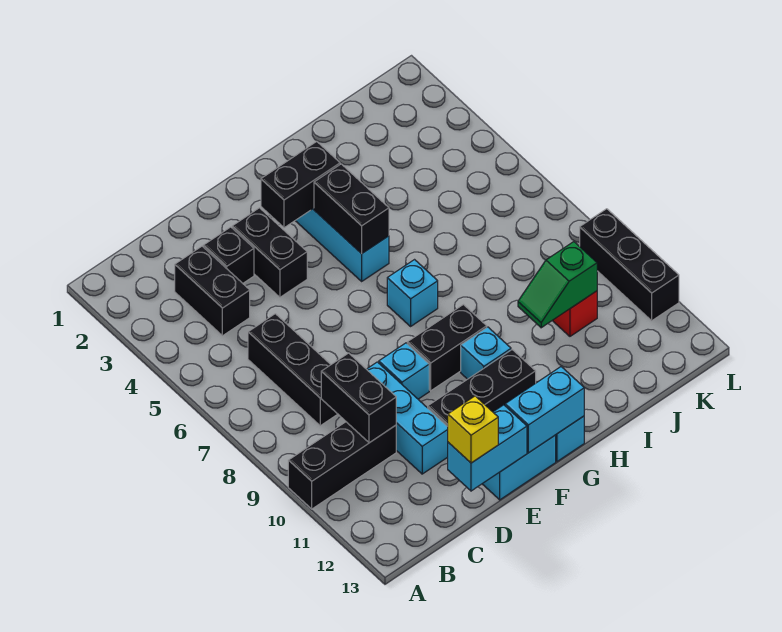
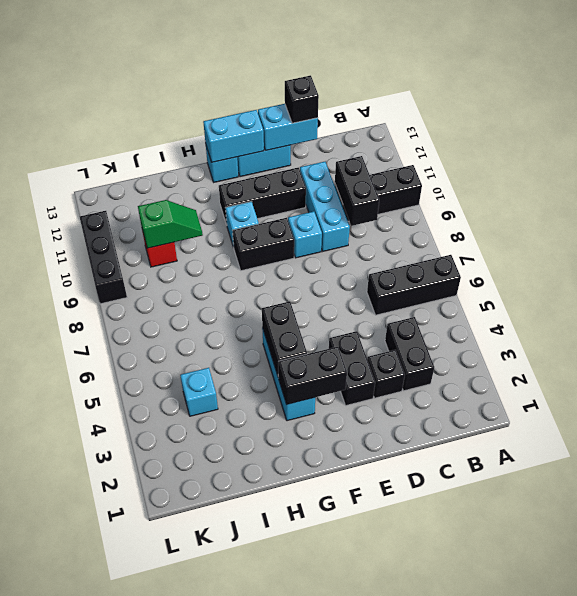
black brick C6:C8 level 1 -> black brick A6:C6 level 1
yellow brick D13 level 3 -> black brick D13 level 3
cyan brick G7 level 1 -> cyan brick J4 level 1

